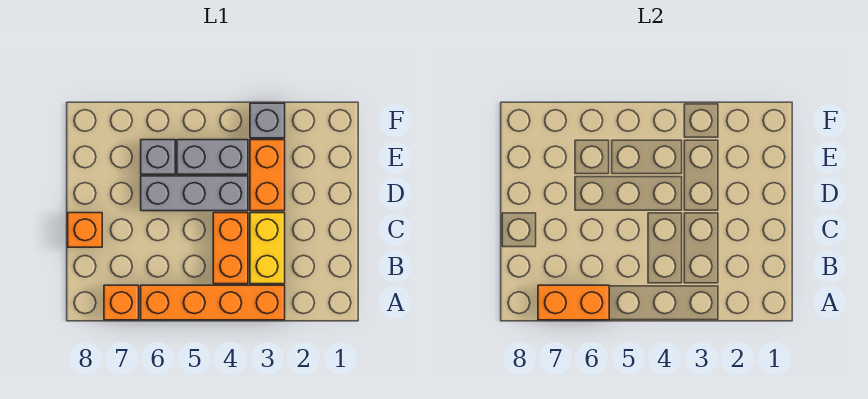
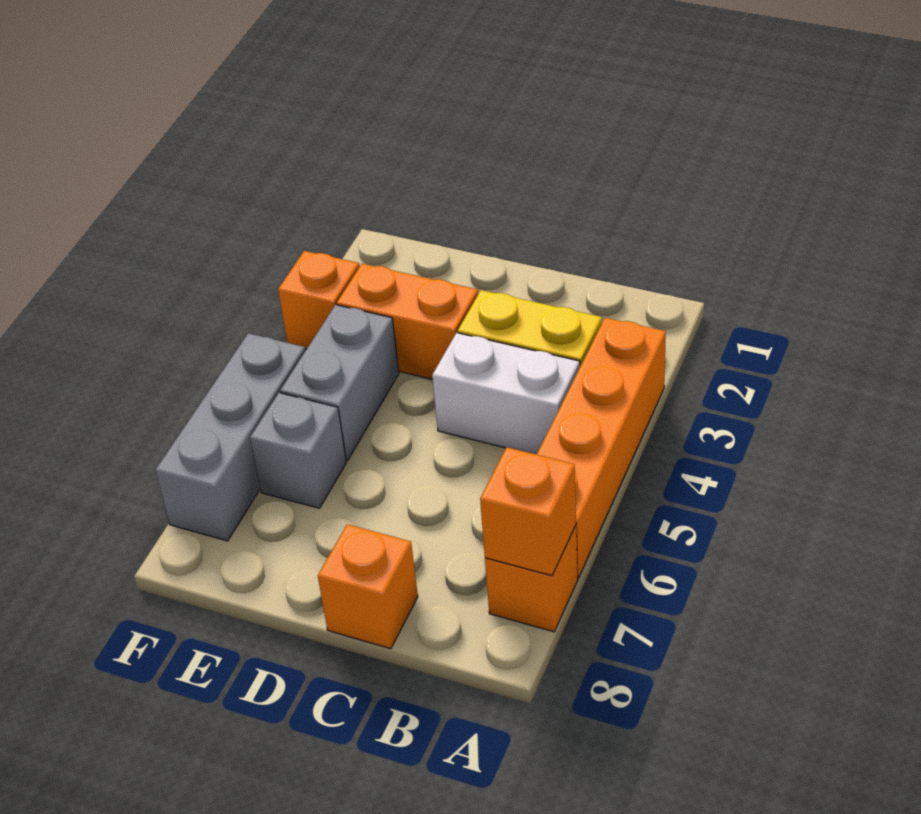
orange brick A6:A7 level 2 -> orange brick A7 level 2
orange brick B4:C4 level 1 -> white brick B4:C4 level 1
grey brick D4:D6 level 1 -> grey brick F5:F7 level 1
grey brick F3 level 1 -> orange brick F3 level 1

